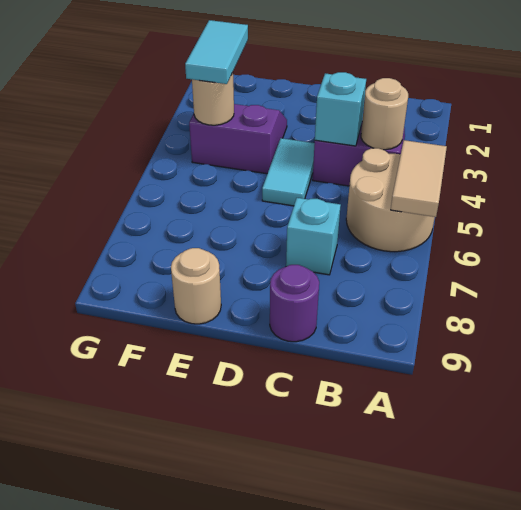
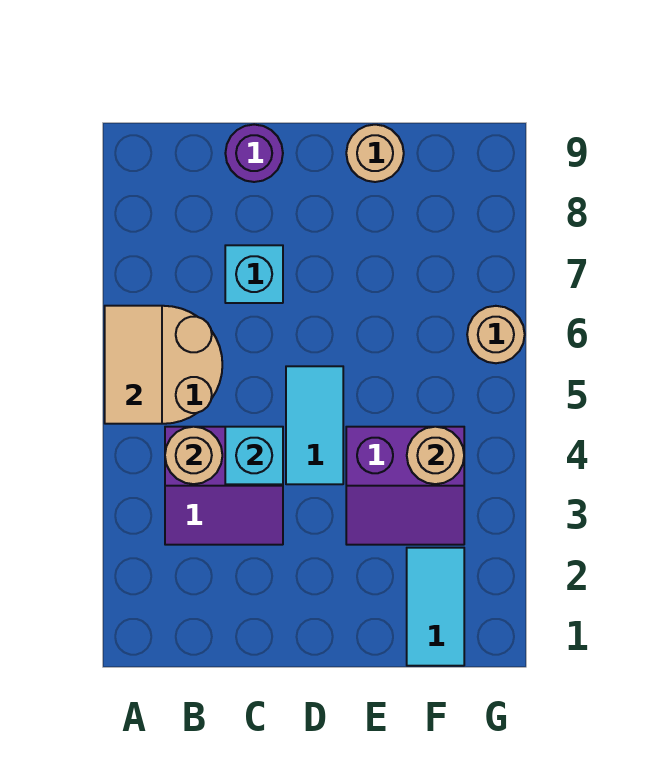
cyan tile F3:F4 level 3 -> cyan tile F1:F2 level 1
none -> tan round brick G6 level 1

